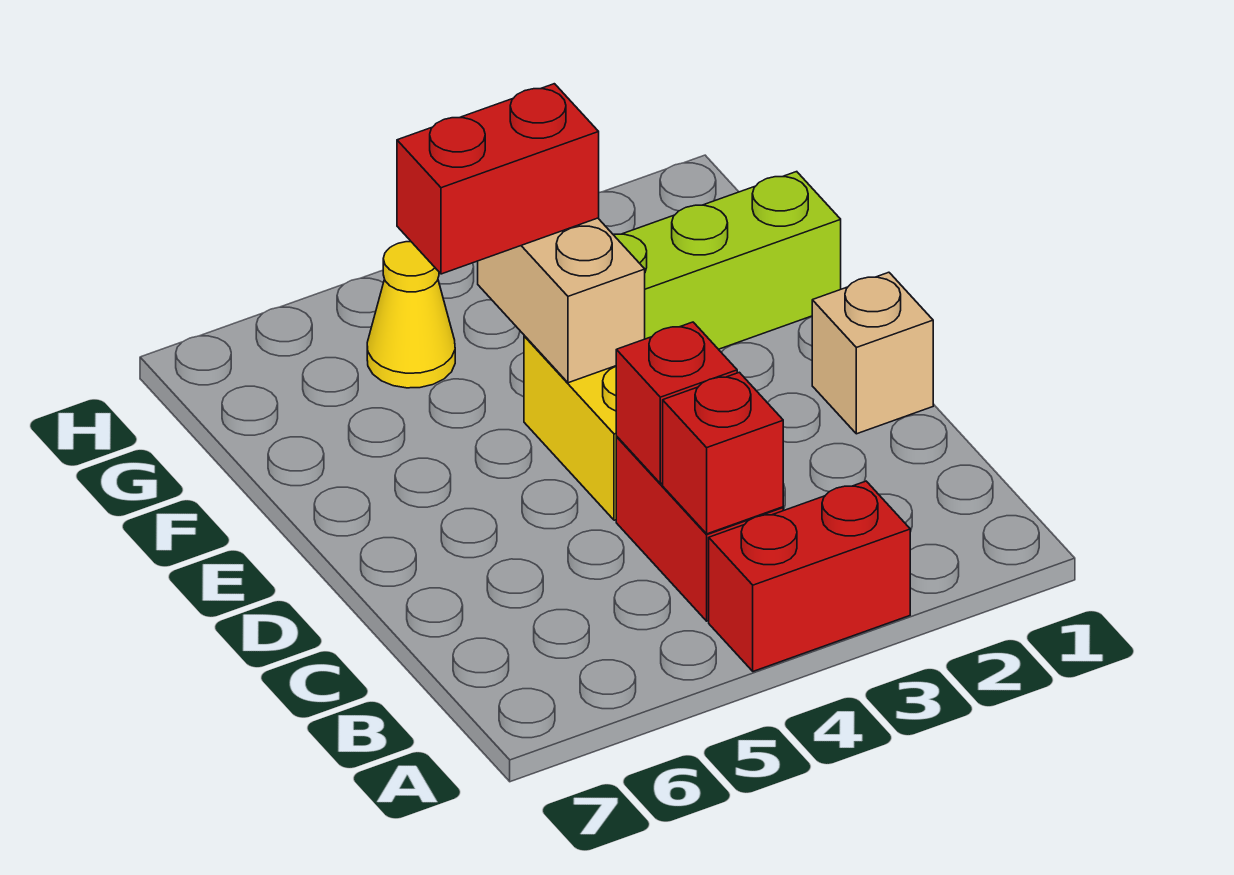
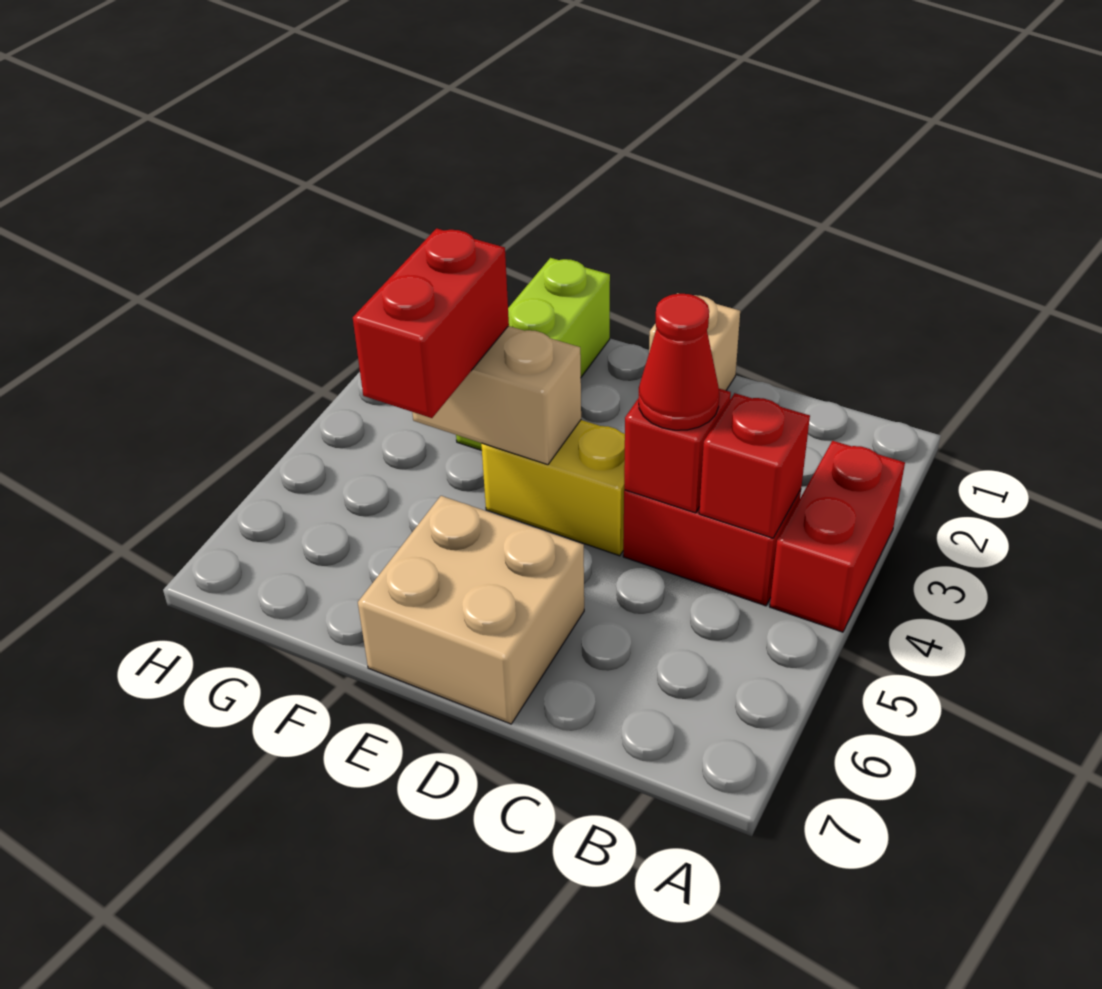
none -> red cone C4 level 3
none -> tan brick D6:E7 level 1
yellow cone G5 level 1 -> none

